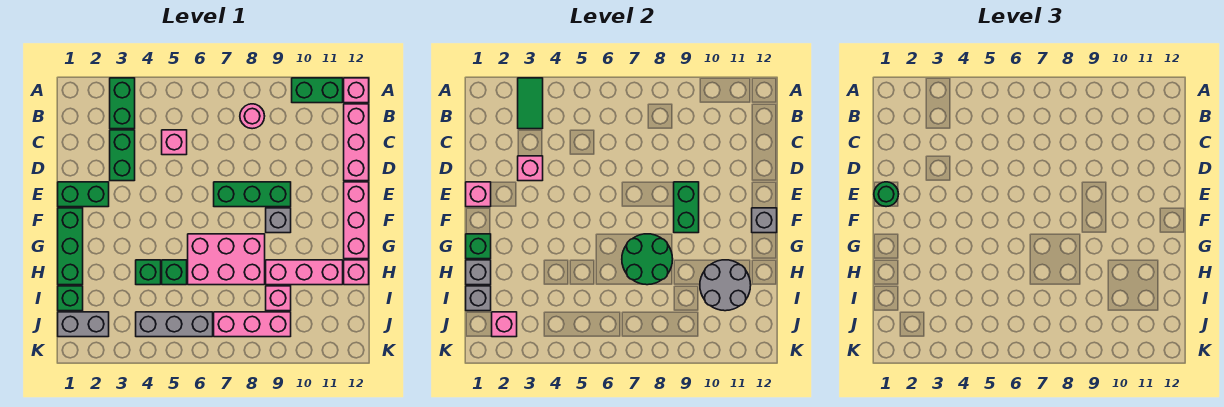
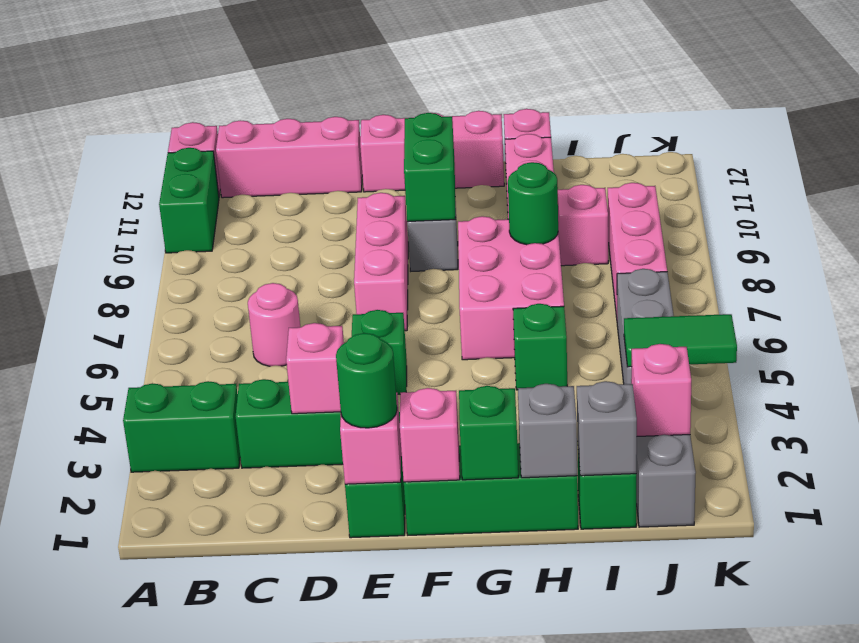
green tile A3:B3 level 2 -> green tile J4:K4 level 2
pink round brick B8 level 1 -> pink round brick C6 level 1
pink brick C5 level 1 -> pink brick F1 level 2
green brick E7:E9 level 1 -> pink brick E7:E9 level 1
green brick E9:F9 level 2 -> green brick F9:F10 level 2
grey brick F12 level 2 -> none
green round brick G7:H8 level 2 -> green round brick H8 level 2
green brick H4 level 1 -> green brick E5 level 1
grey round brick H10:I11 level 2 -> none

